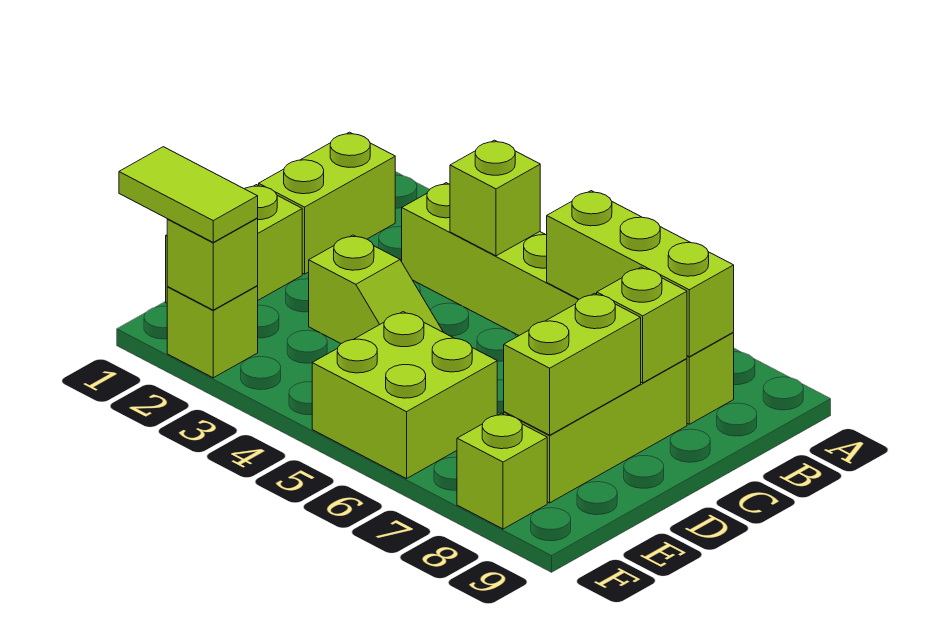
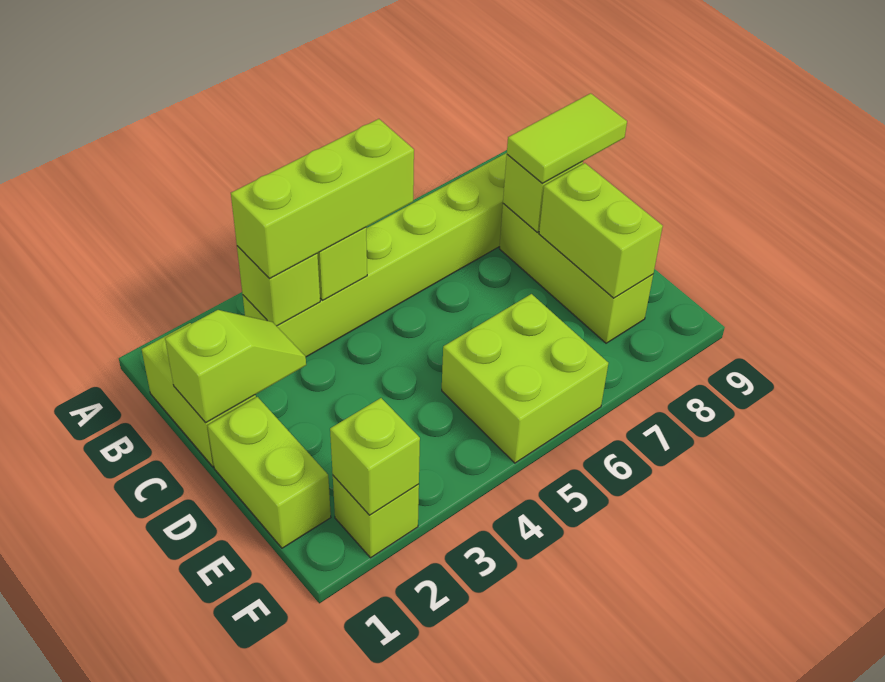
lime brick B6:B8 level 2 -> lime brick B3:B5 level 3
lime slope D3:D4 level 1 top 3 -> lime slope C1:C2 level 2 top 1
lime tile F1:F2 level 3 -> lime tile C8:C9 level 3
lime brick F8 level 1 -> lime brick B3 level 2

